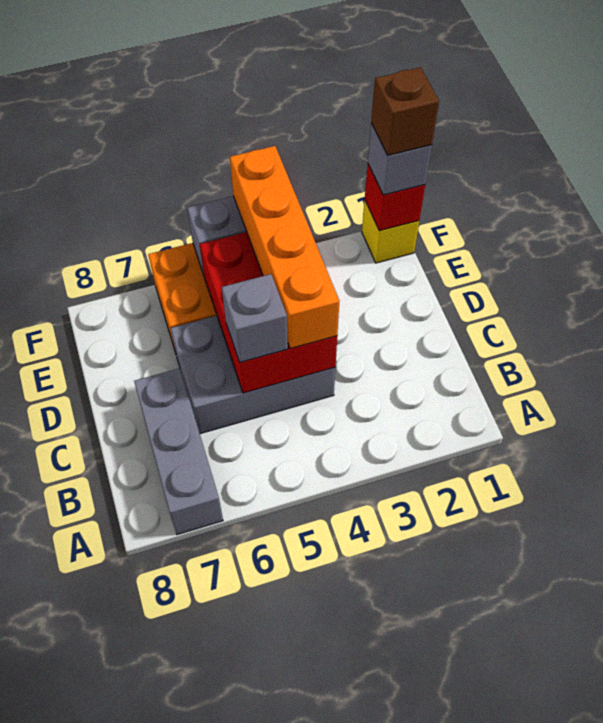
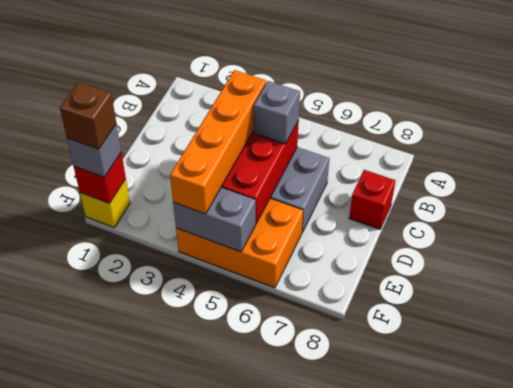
grey brick A7:C7 level 1 -> none
none -> red brick C8 level 1

